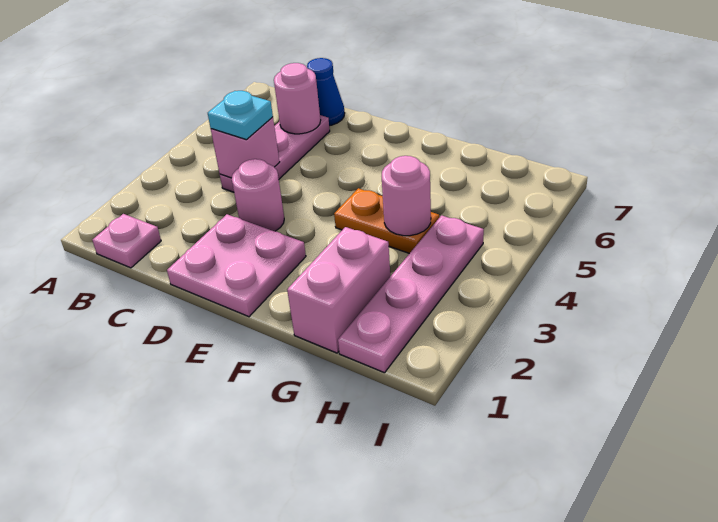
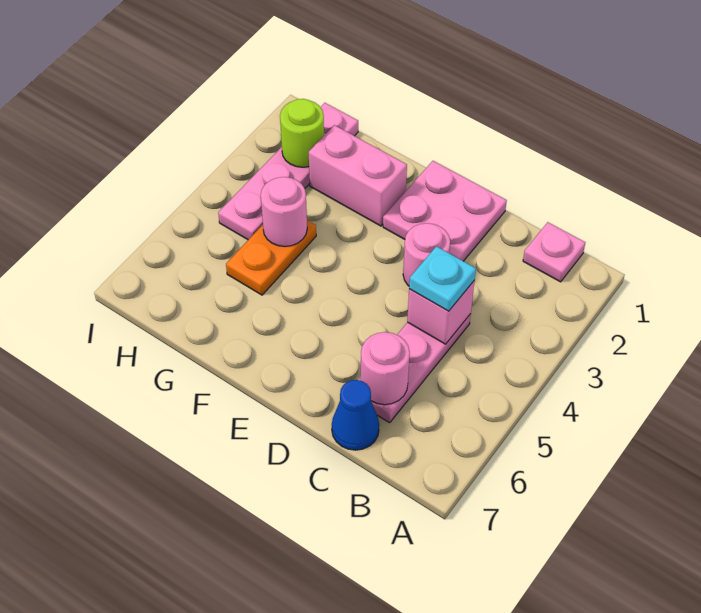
orange plate F4:G4 level 1 -> orange plate G4:G5 level 1
pink brick G1:G2 level 1 -> pink brick F2:G2 level 1
none -> lime round brick H2 level 2

